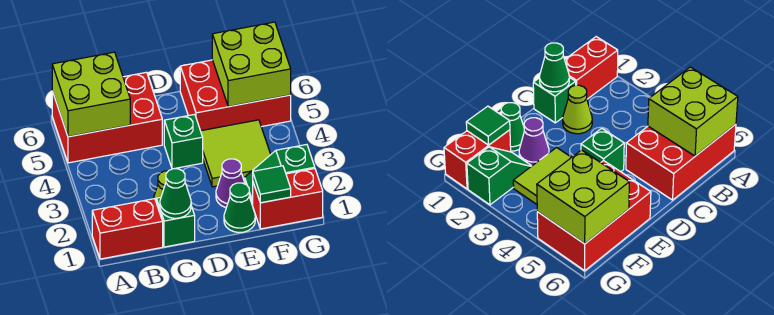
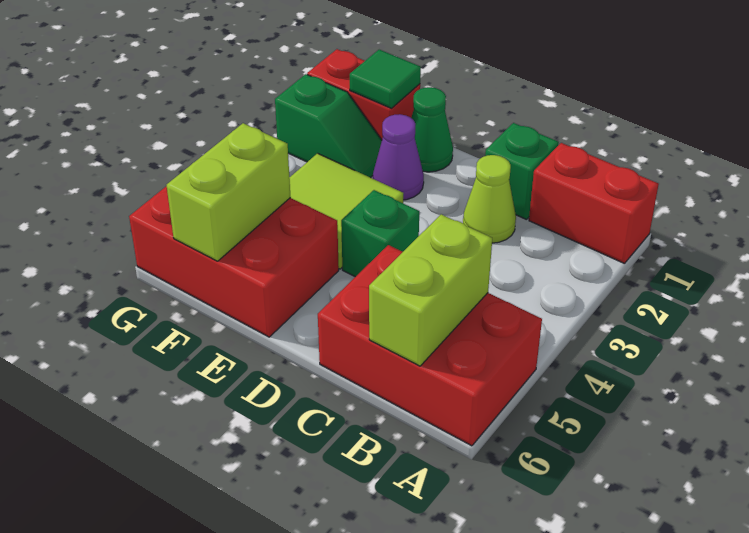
lime brick A5:B6 level 2 -> lime brick B5:B6 level 2
green cone C1 level 2 -> none
lime brick F5:G6 level 2 -> lime brick F5:F6 level 2

